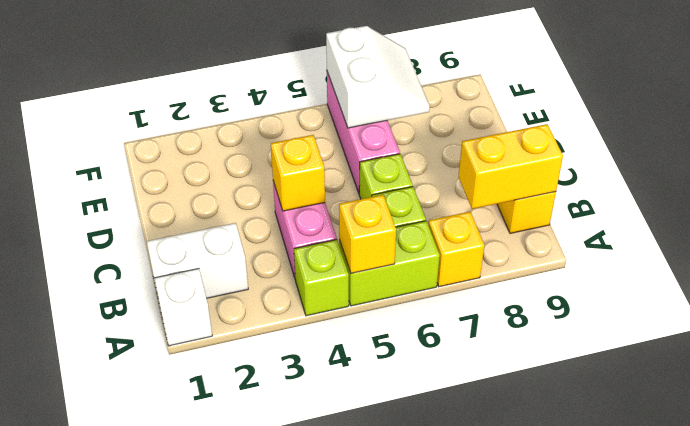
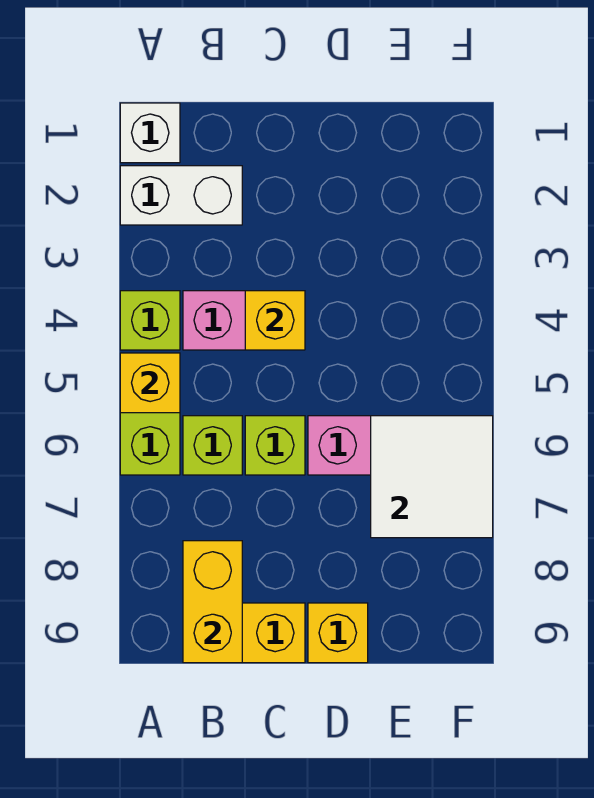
yellow brick A7 level 1 -> yellow brick D9 level 1
white brick B1:B2 level 1 -> white brick A2:B2 level 1
white slope E6:F7 level 2 top 6 -> white tile E6:F7 level 2

